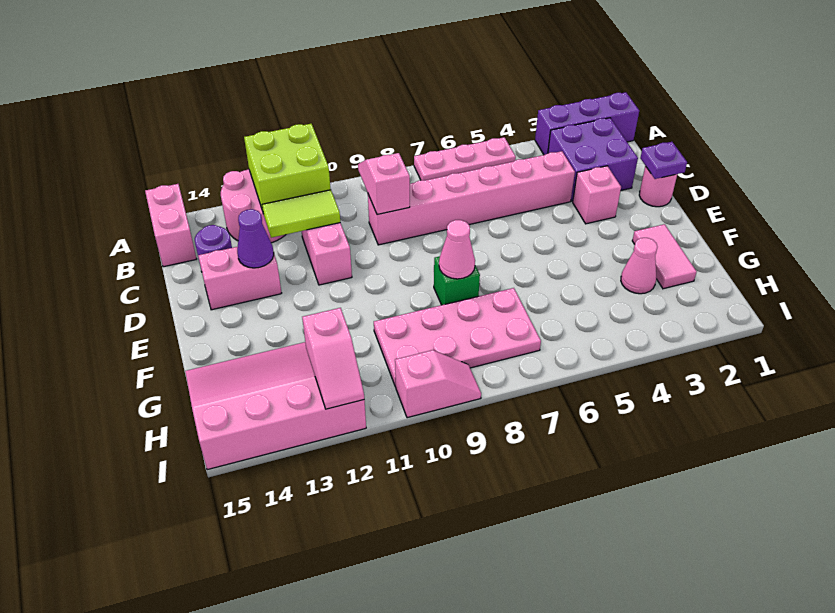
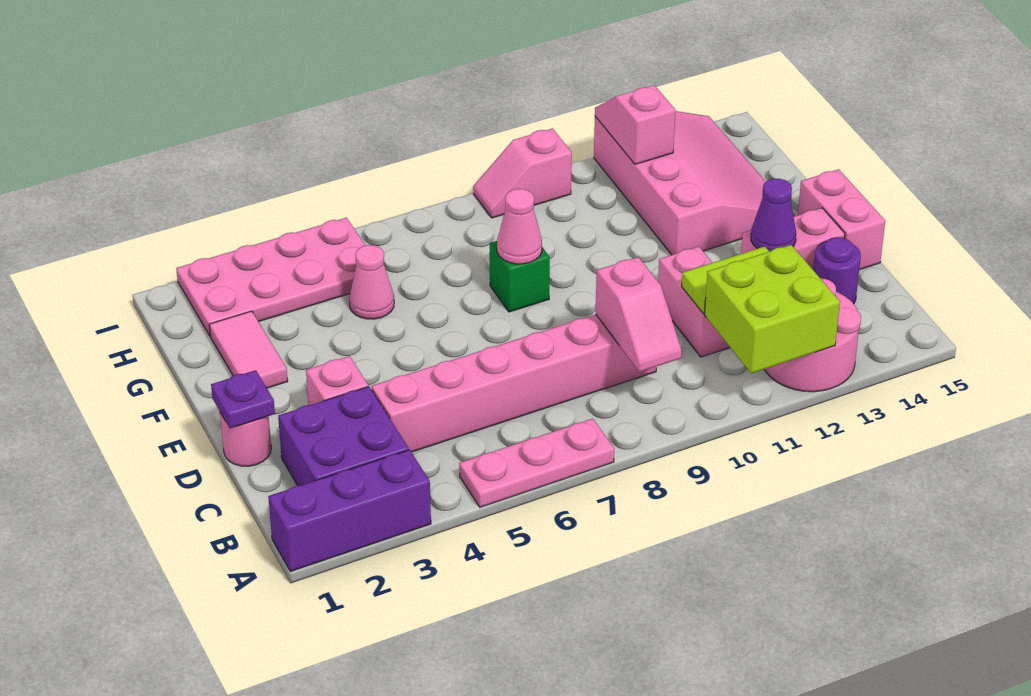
pink brick A15:B15 level 1 -> pink brick D15:E15 level 1
pink cone G3 level 1 -> pink cone G5 level 1
pink plate G7:H10 level 1 -> pink plate H2:I5 level 1
pink slope G12:I15 level 1 top I -> pink slope F12:I14 level 1 top 12

